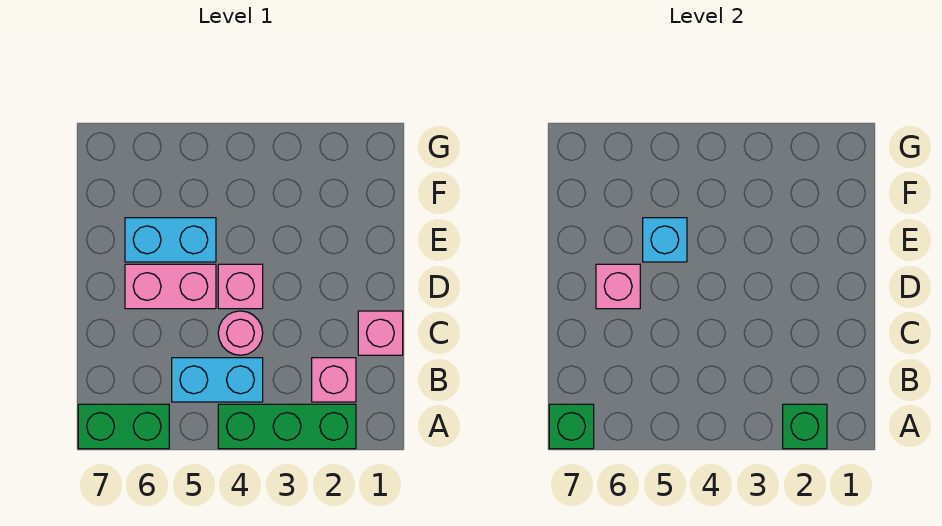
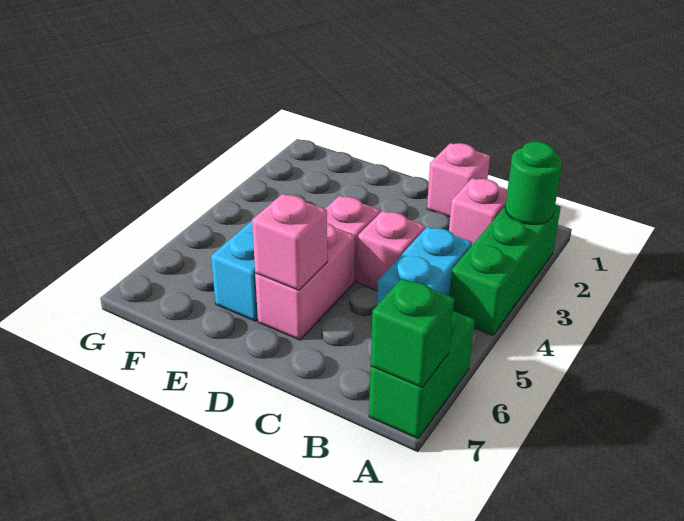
green brick A2 level 2 -> green round brick A2 level 2
pink round brick C4 level 1 -> pink brick C4 level 1
cyan brick E5 level 2 -> none

